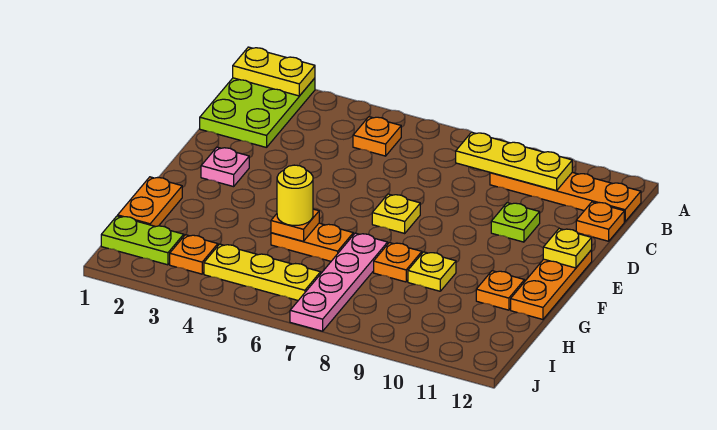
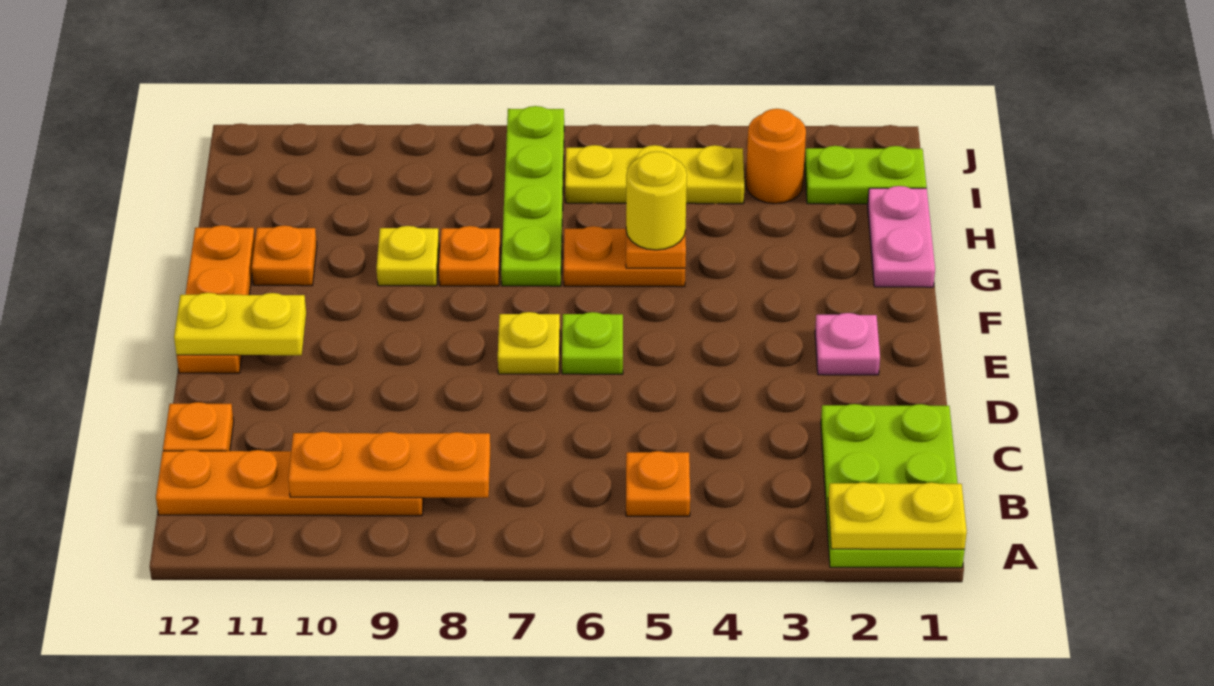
yellow plate B8:B10 level 2 -> orange plate B8:B10 level 2
lime plate D10 level 1 -> lime plate E6 level 1
yellow plate E12 level 2 -> yellow plate E11:E12 level 2
orange plate G1:H1 level 1 -> pink plate G1:H1 level 1
pink plate G7:J7 level 1 -> lime plate G7:J7 level 1
orange plate I3 level 1 -> orange round brick I3 level 1

